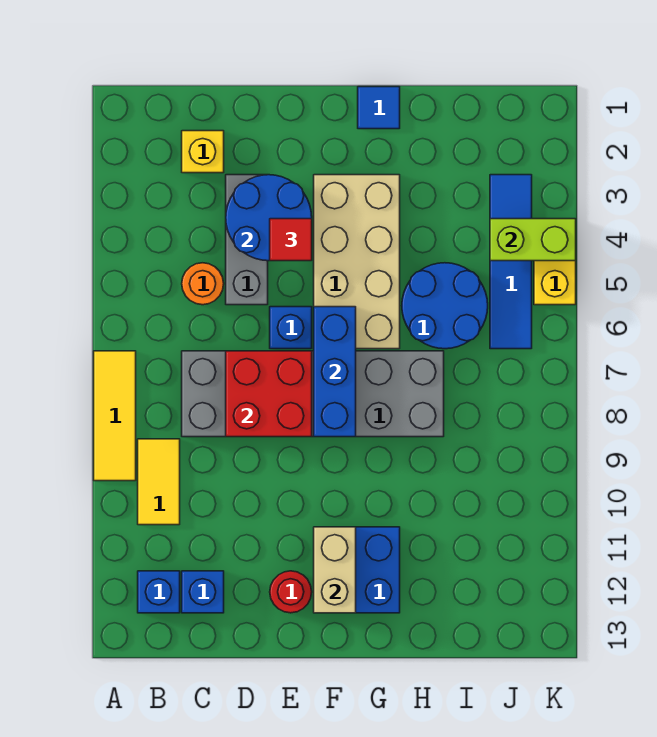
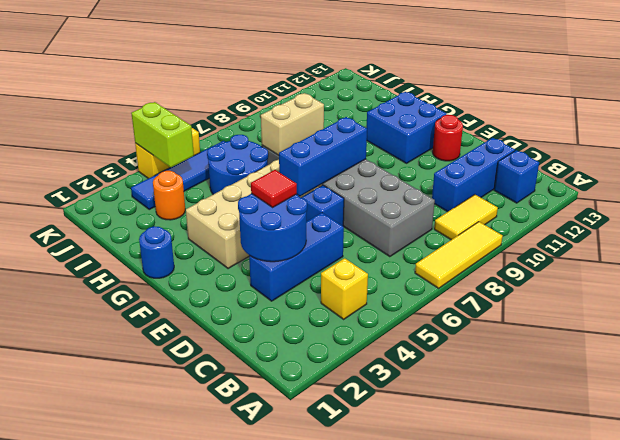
yellow brick C2 level 1 -> yellow brick B4 level 1
orange round brick C5 level 1 -> orange round brick I3 level 1
blue brick C12 level 1 -> blue brick C10:C12 level 1
grey brick D3:D5 level 1 -> blue brick D3:D5 level 1
red brick D7:E8 level 2 -> none
tan brick F11:F12 level 2 -> tan brick H7:H8 level 2
blue tile G1 level 1 -> blue round brick G1 level 1

